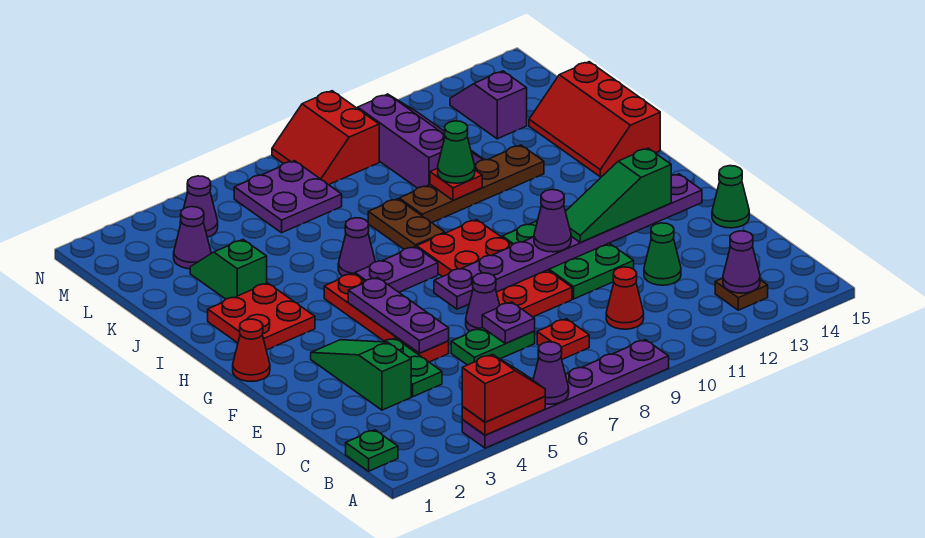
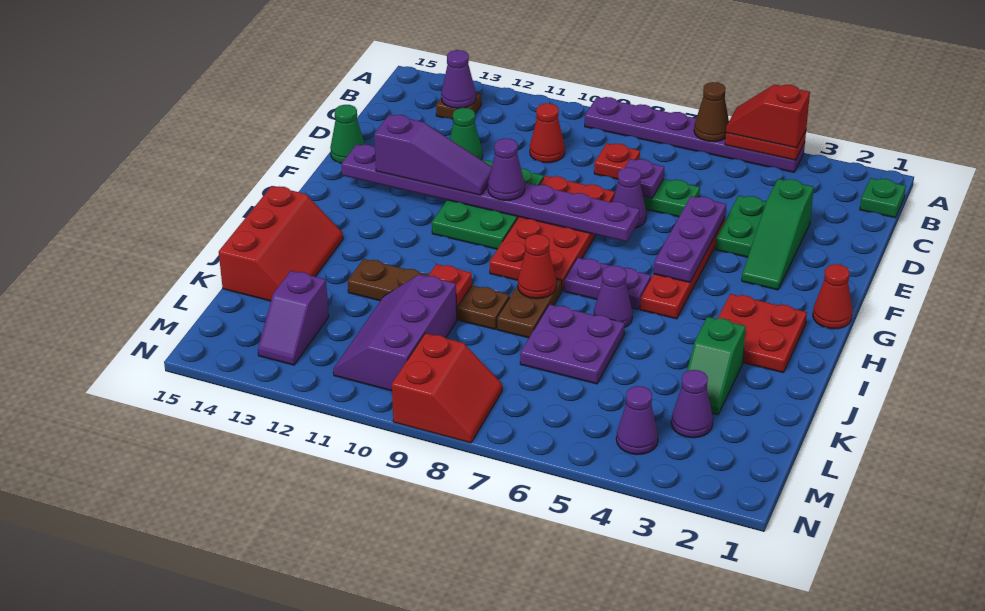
purple cone A6 level 2 -> brown cone A6 level 2
green slope F11:F13 level 3 top 13 -> purple slope F11:F13 level 3 top 13
none -> red cone I8 level 2
green cone J10 level 3 -> none
purple plate L6:M7 level 1 -> purple plate J6:K7 level 1

